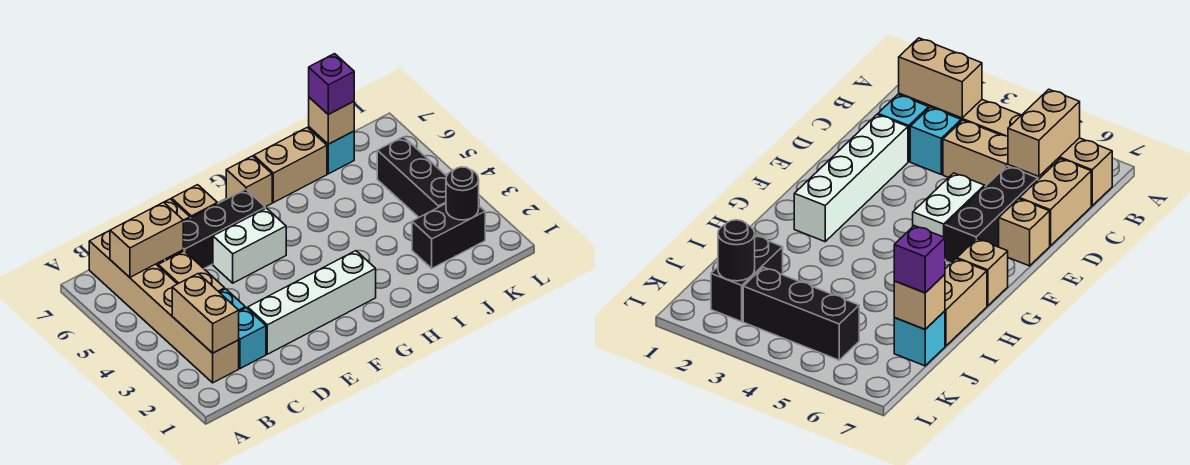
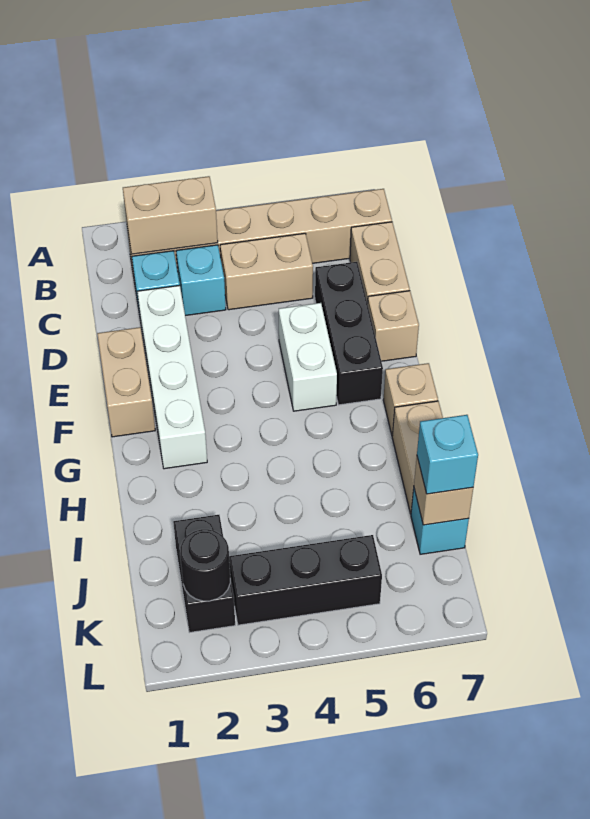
tan brick B6:C6 level 2 -> tan brick E1:F1 level 1
purple brick J7 level 3 -> cyan brick J7 level 3

